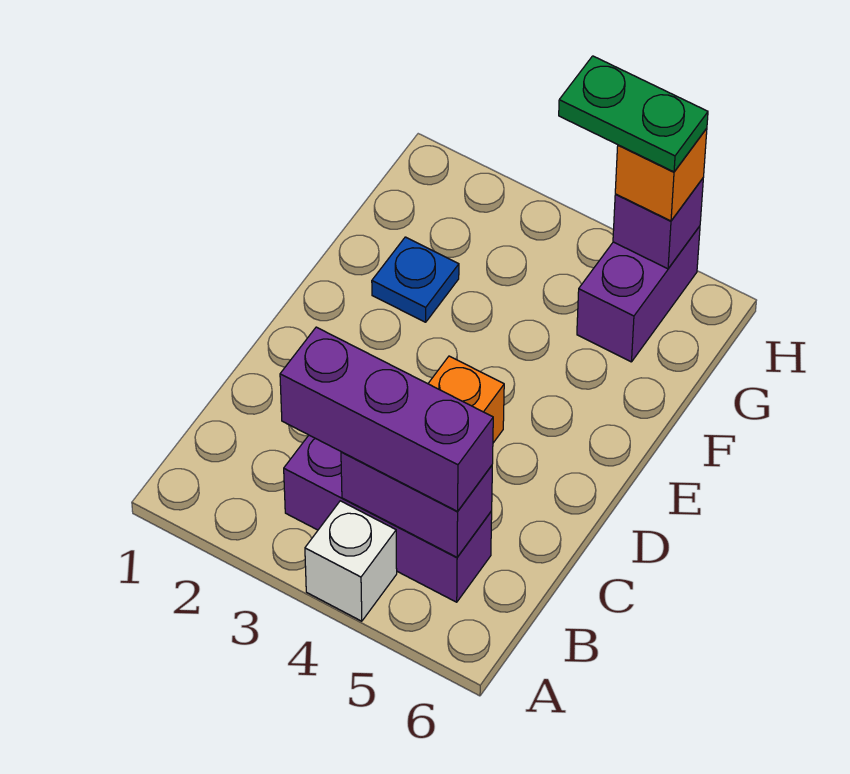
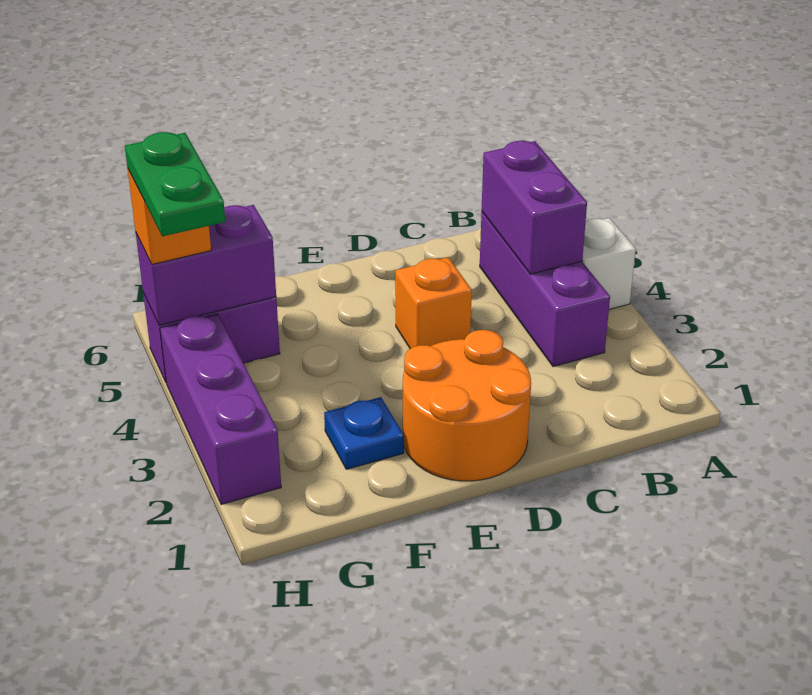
purple brick B3:B5 level 3 -> purple brick H2:H4 level 1
none -> orange round brick D1:E2 level 1
purple brick H5 level 2 -> purple brick G5:H5 level 2

